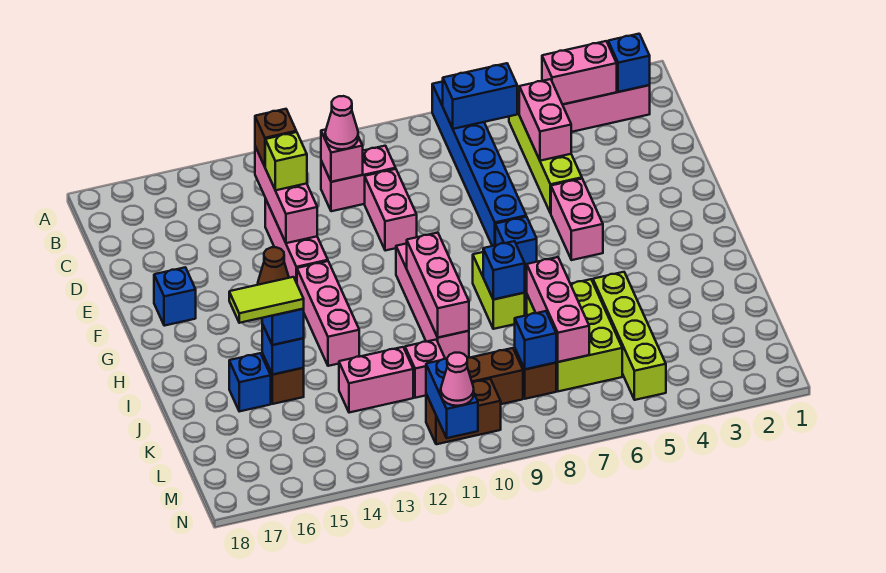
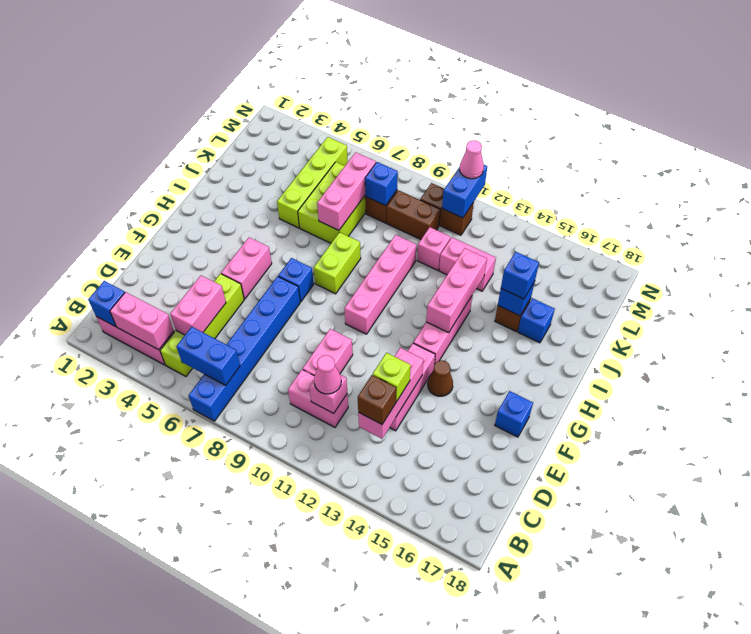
pink brick H10:J10 level 2 -> pink brick H13:J13 level 2
blue brick I8 level 2 -> none
lime tile J15:J16 level 4 -> none

